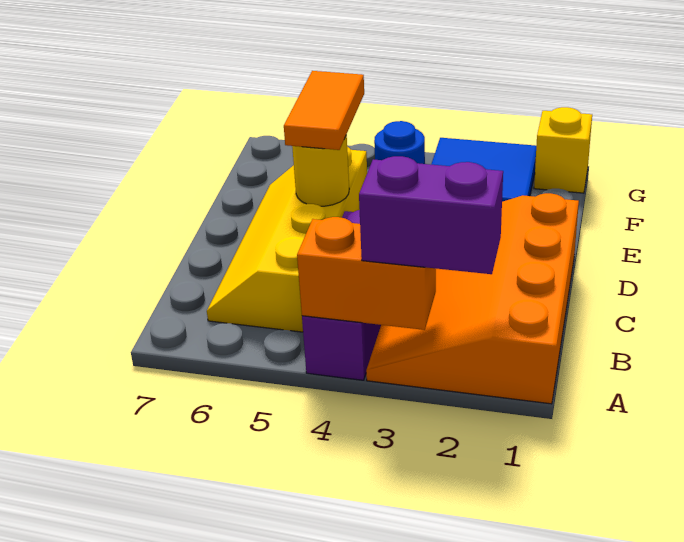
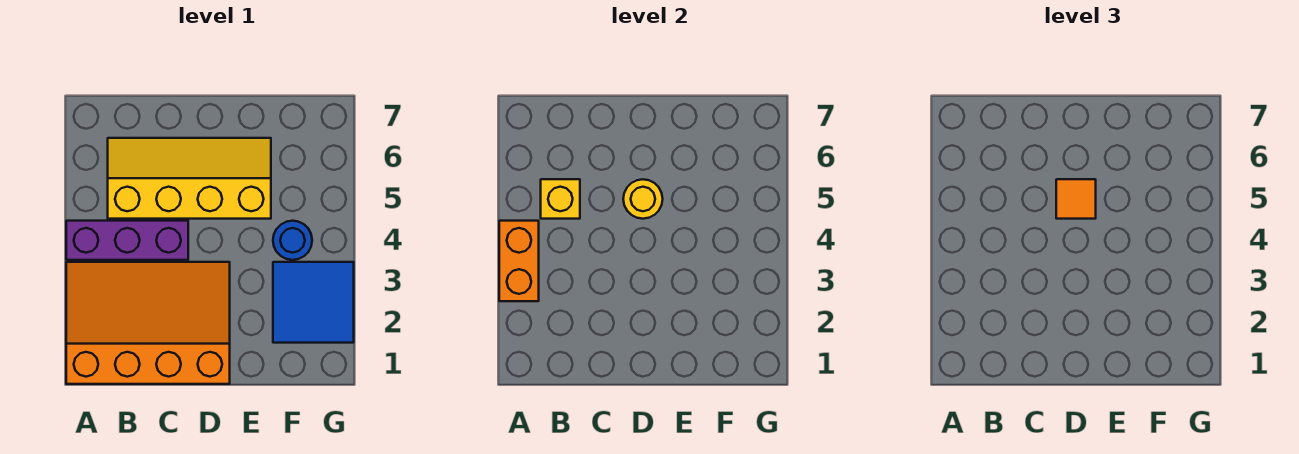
purple brick A2:A3 level 3 -> none
orange tile D5:E5 level 3 -> orange tile D5 level 3
yellow brick G1 level 1 -> yellow brick B5 level 2

